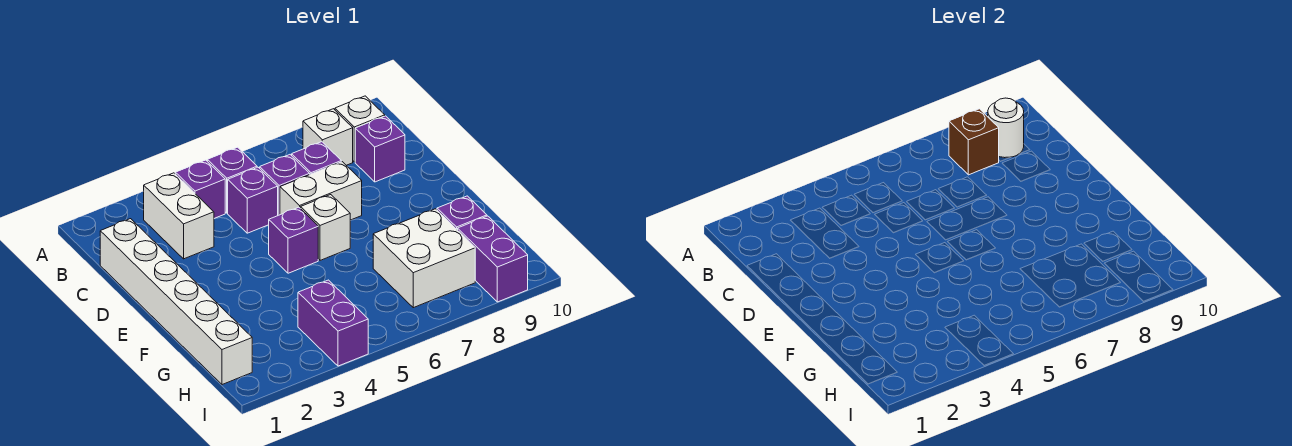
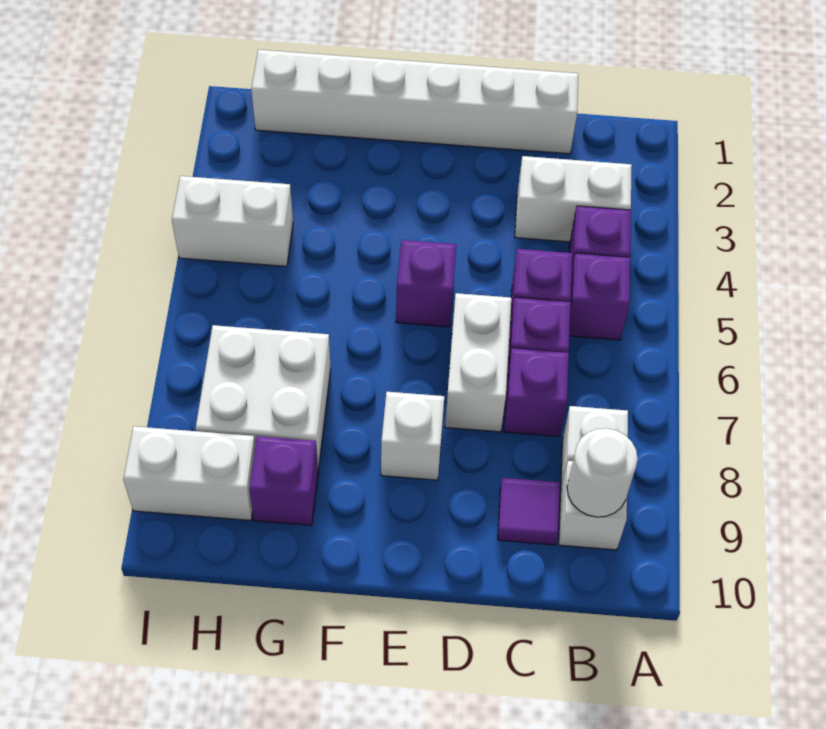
brown brick B8 level 2 -> none
purple brick C9 level 1 -> purple tile C9 level 1
white brick E6 level 1 -> white brick E8 level 1
purple brick H4:I4 level 1 -> white brick H4:I4 level 1
purple brick H9:I9 level 1 -> white brick H9:I9 level 1

